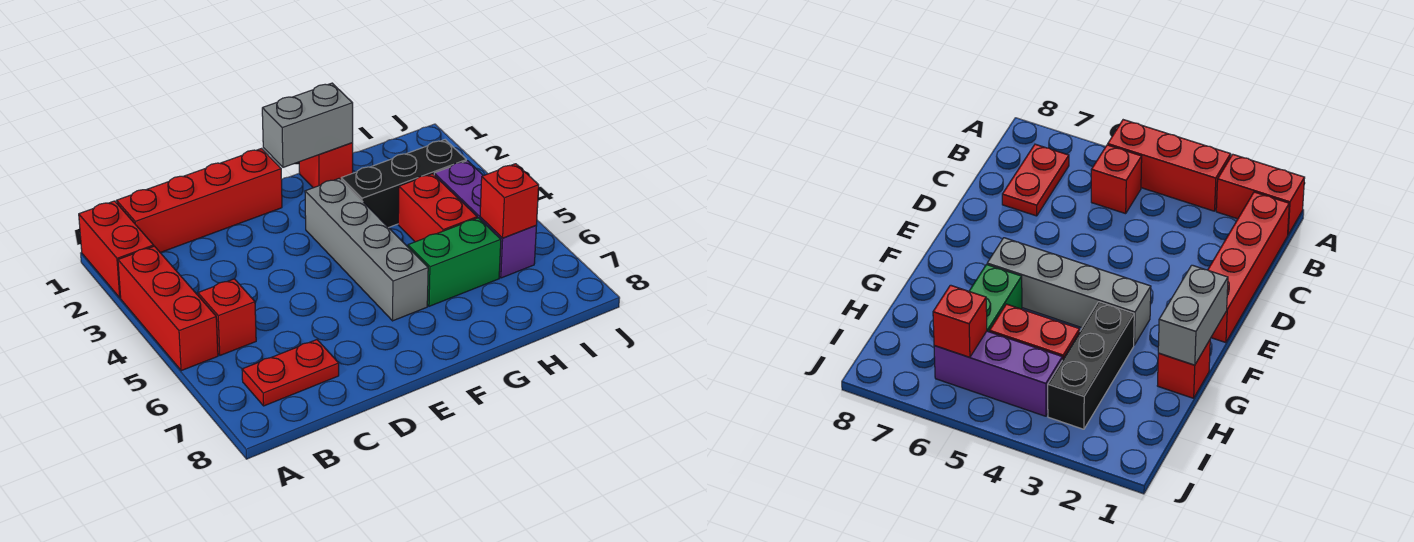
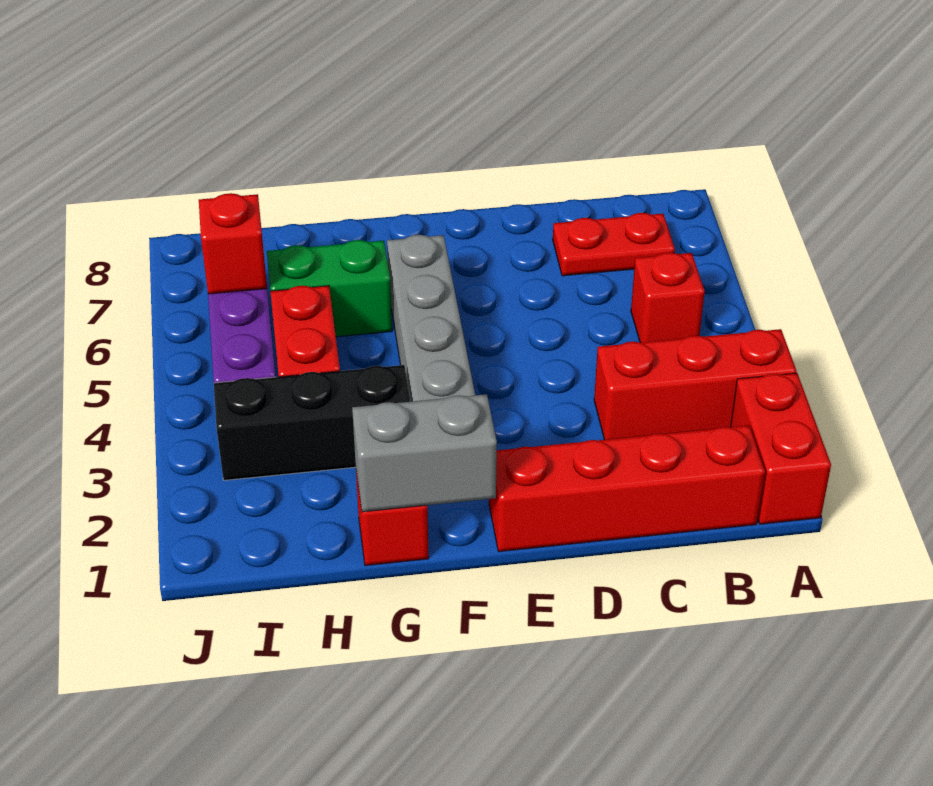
red brick A3:A5 level 1 -> red brick A3:C3 level 1

